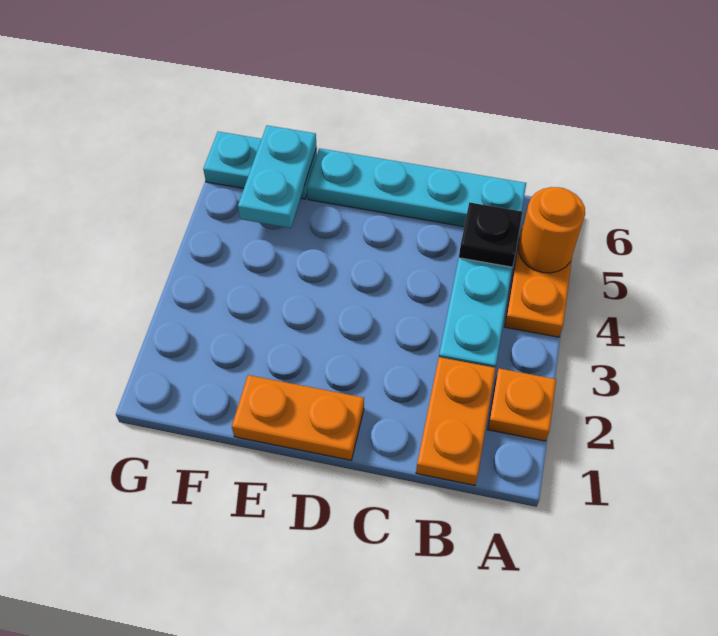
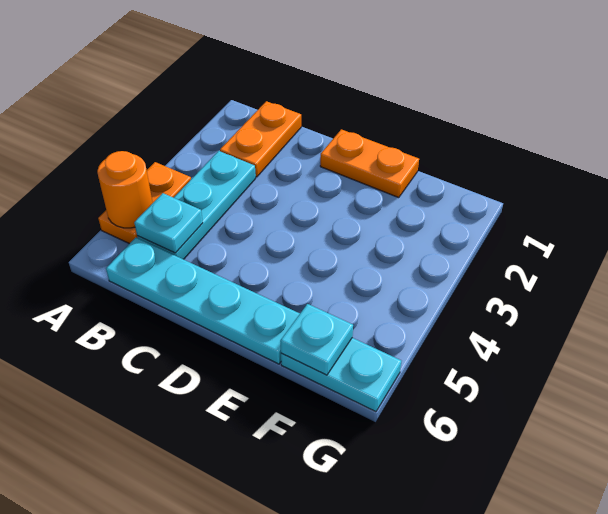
orange plate A2 level 1 -> none
black plate B5 level 2 -> cyan plate B5 level 2
cyan plate F5:F6 level 2 -> cyan plate F6 level 2

